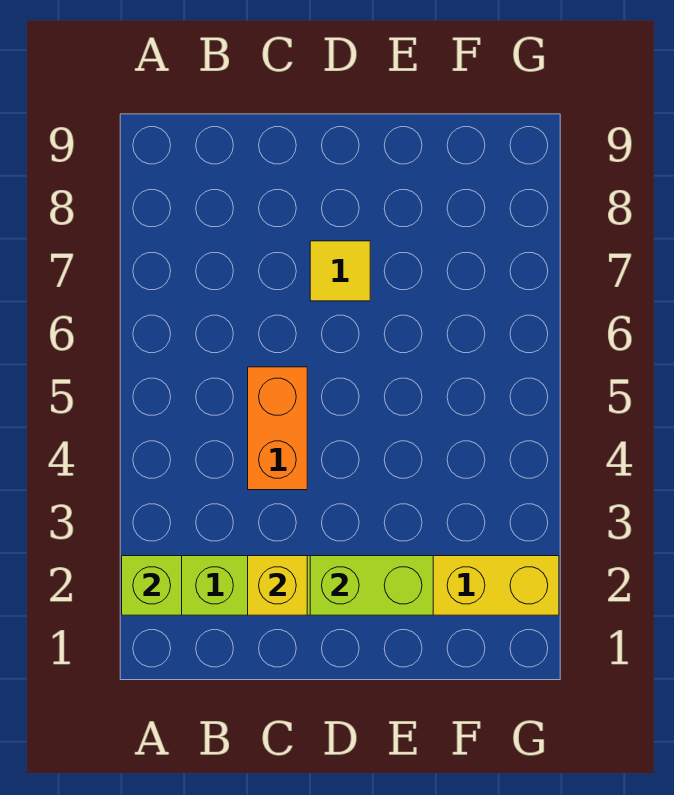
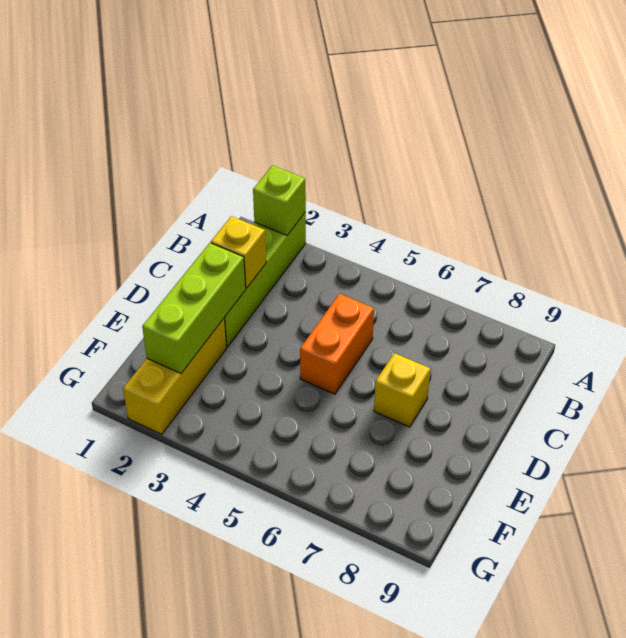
orange brick C4:C5 level 1 -> orange brick C5:D5 level 1
lime brick D2:E2 level 2 -> lime brick D2:F2 level 2
yellow tile D7 level 1 -> yellow brick D7 level 1

